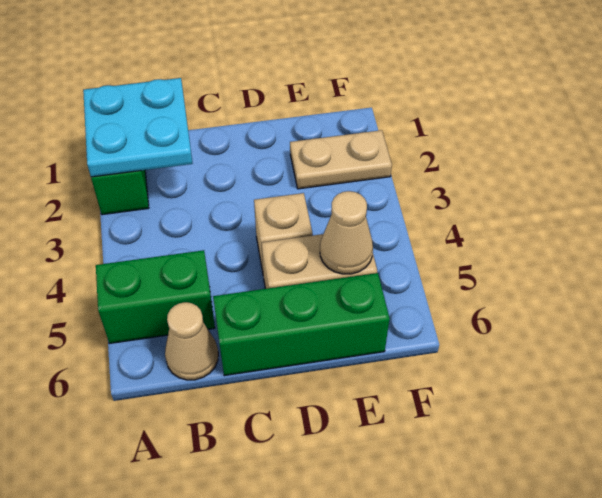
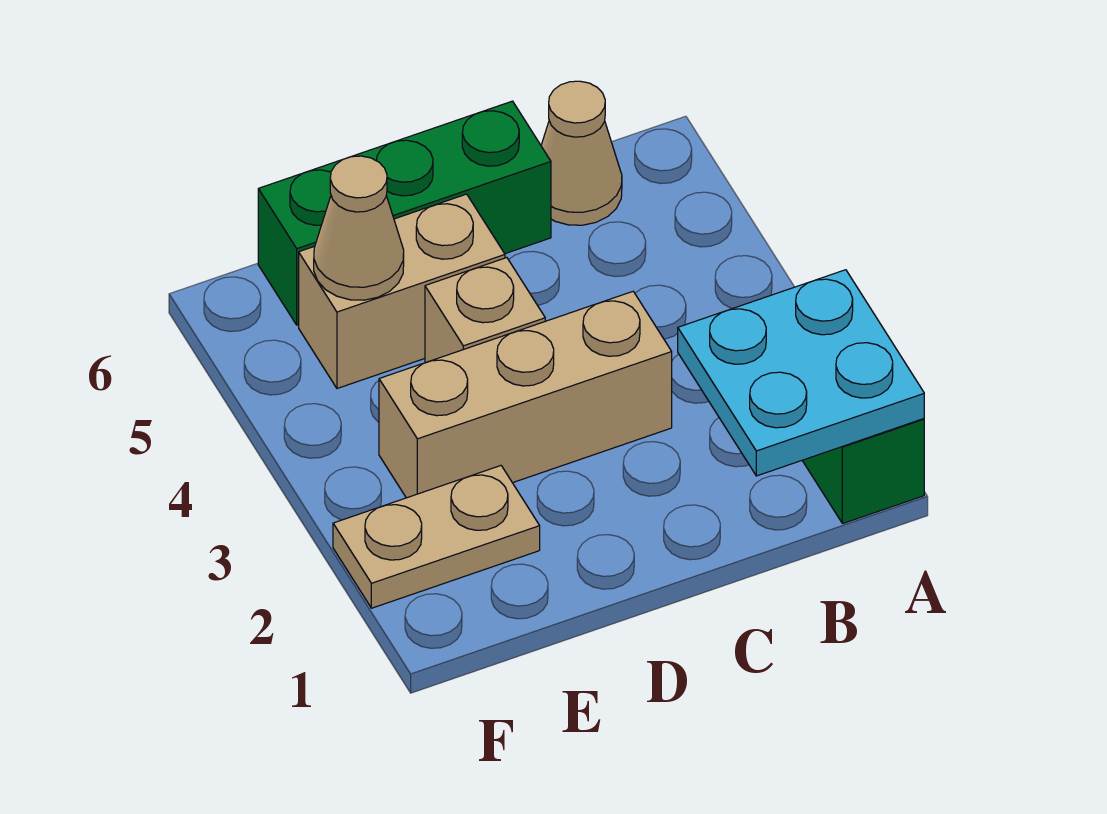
green brick A5:B5 level 1 -> none
none -> tan brick C3:E3 level 1

